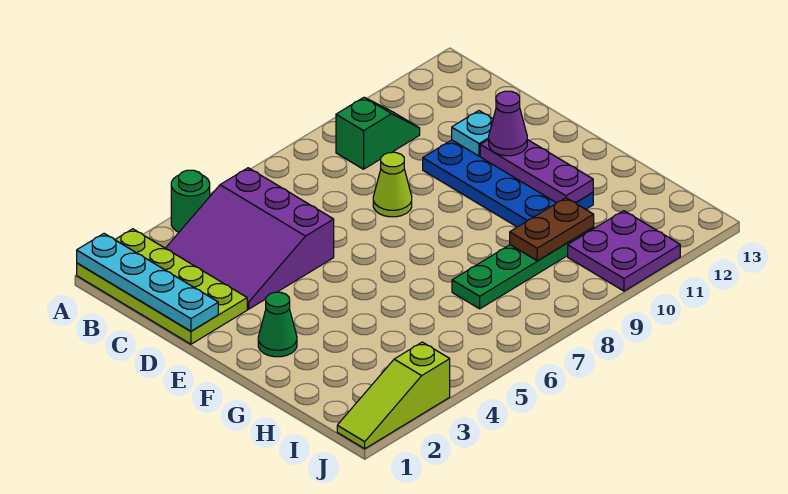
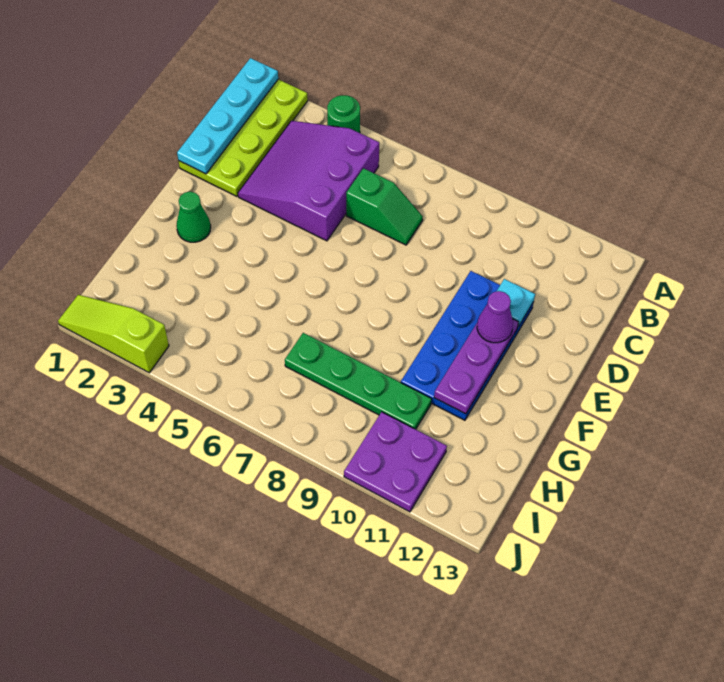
green slope B9:B10 level 1 top 9 -> green slope C6:C7 level 1 top 6
lime cone D8 level 1 -> none
brown plate H9:H10 level 2 -> none

